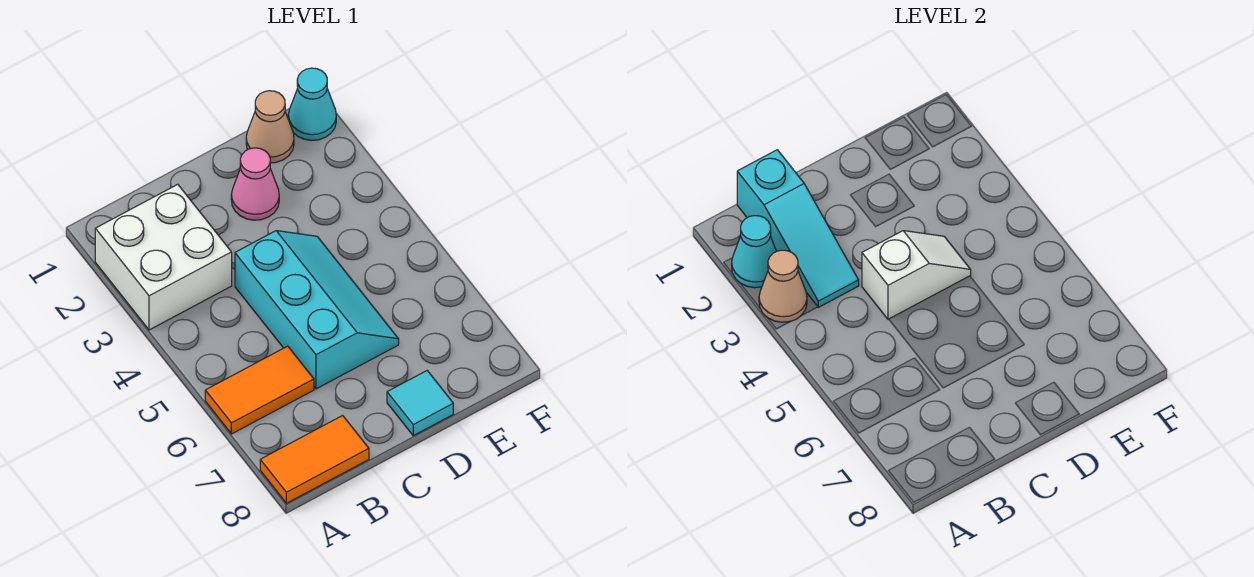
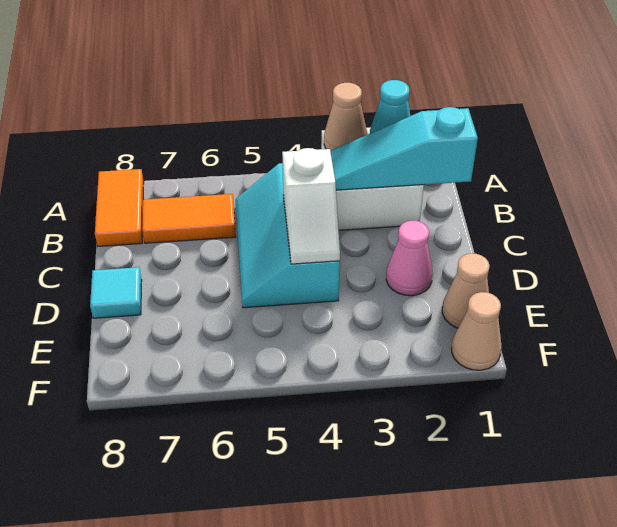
orange tile A6:B6 level 1 -> orange tile B6:B7 level 1
cyan slope C4:D6 level 1 top C -> cyan slope B4:D5 level 1 top 4
cyan cone F1 level 1 -> tan cone F1 level 1

